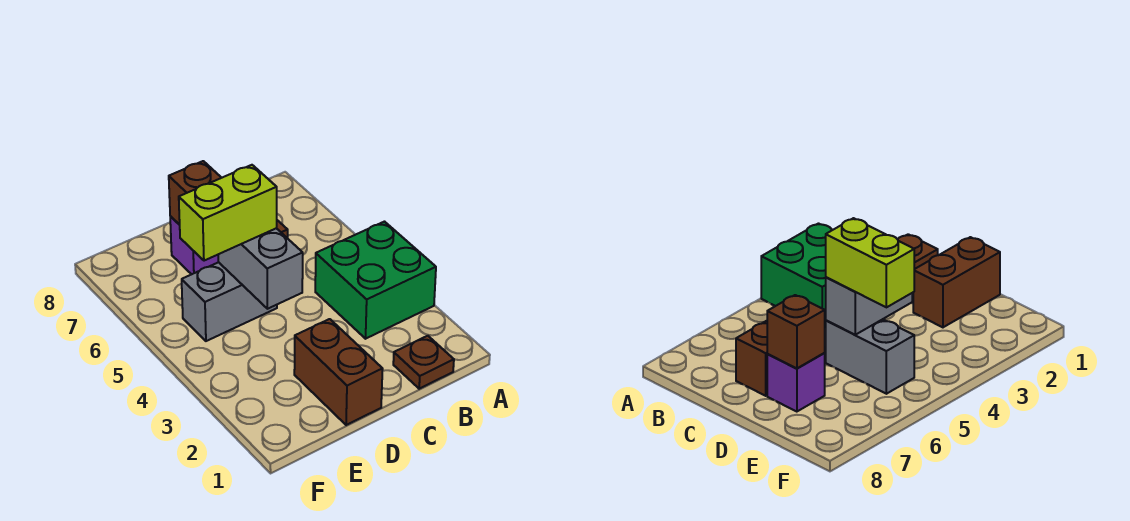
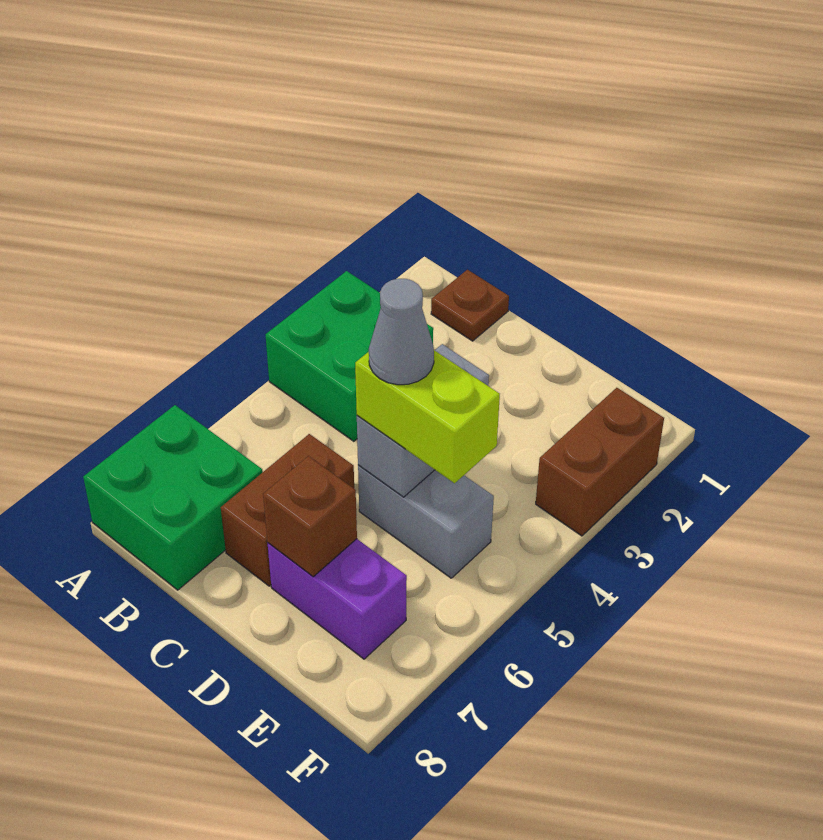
none -> green brick A7:B8 level 1
brown brick D1:D2 level 1 -> brown brick F2:F3 level 1
none -> grey cone D5 level 4
purple brick D7 level 1 -> purple brick D7:E7 level 1

